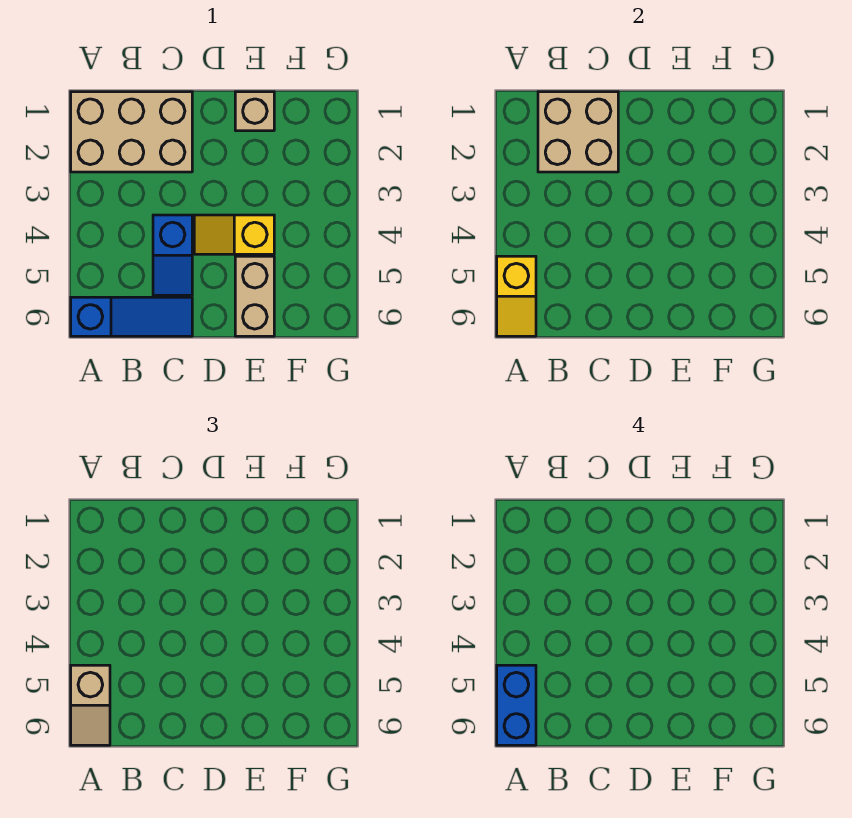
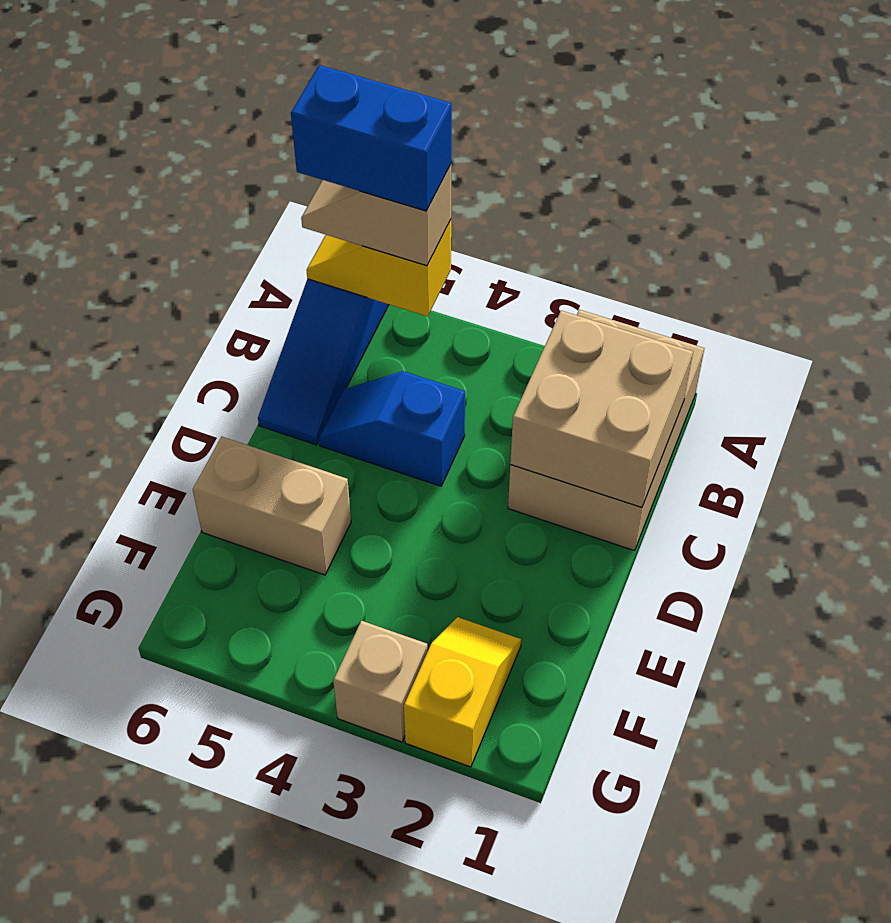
yellow slope D4:E4 level 1 top E -> yellow slope F2:G2 level 1 top G
tan brick E1 level 1 -> tan brick G3 level 1

